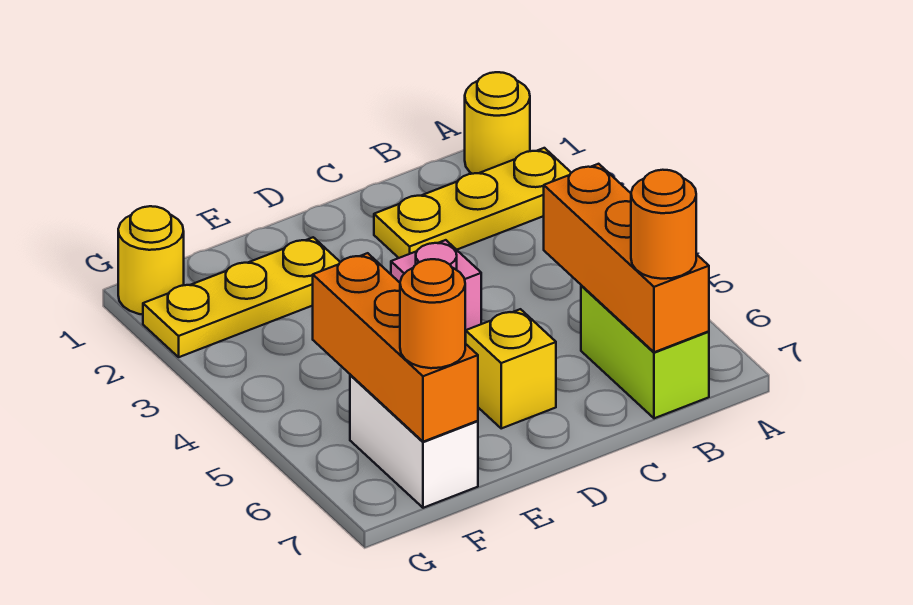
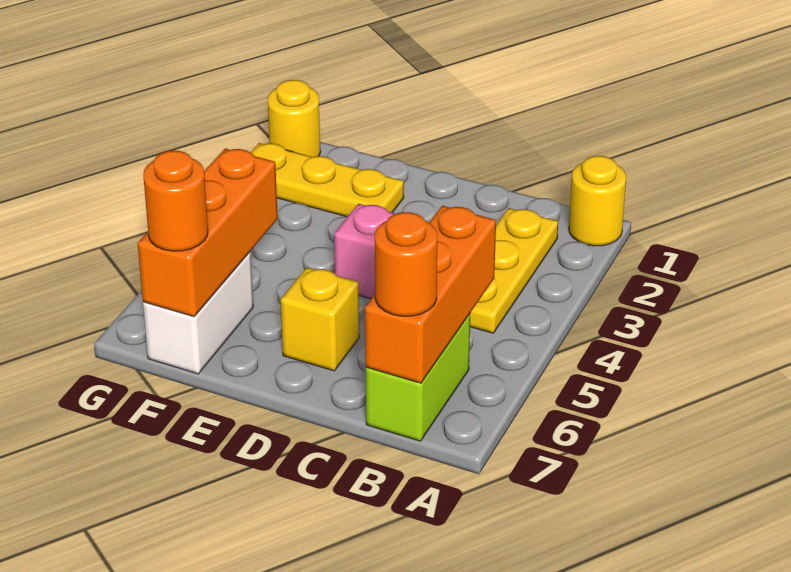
yellow plate A2:C2 level 1 -> yellow plate B2:B4 level 1

